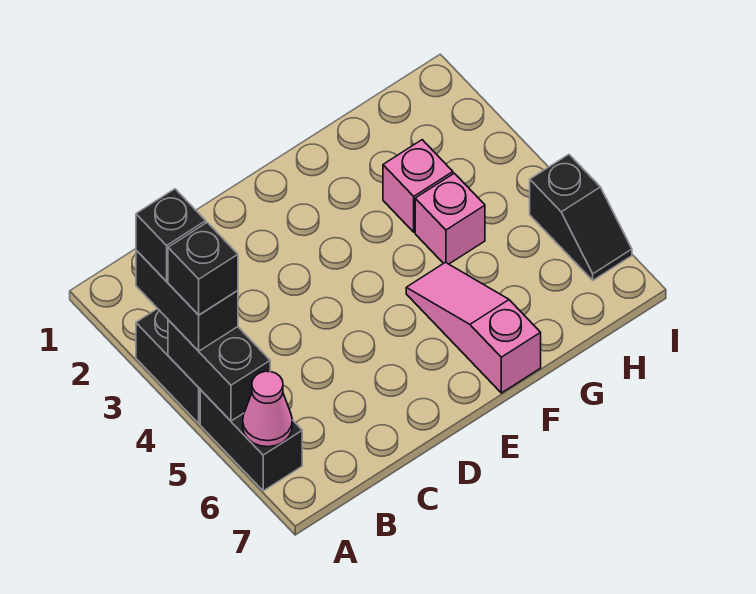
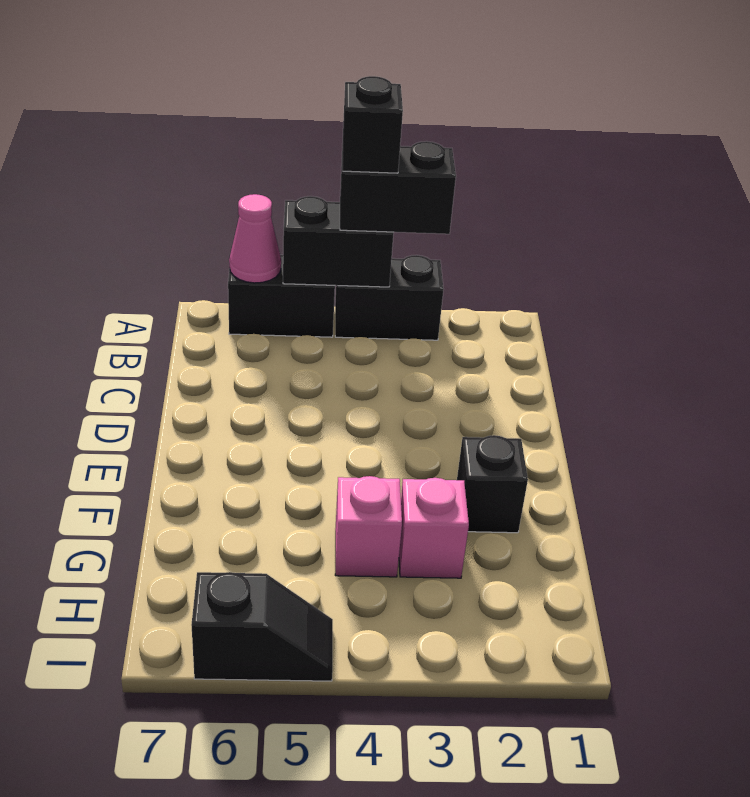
black brick A3 level 4 -> black brick F2 level 1
pink slope F5:F7 level 1 top 7 -> none
black slope I5:I6 level 1 top 5 -> black slope I5:I6 level 1 top 6

